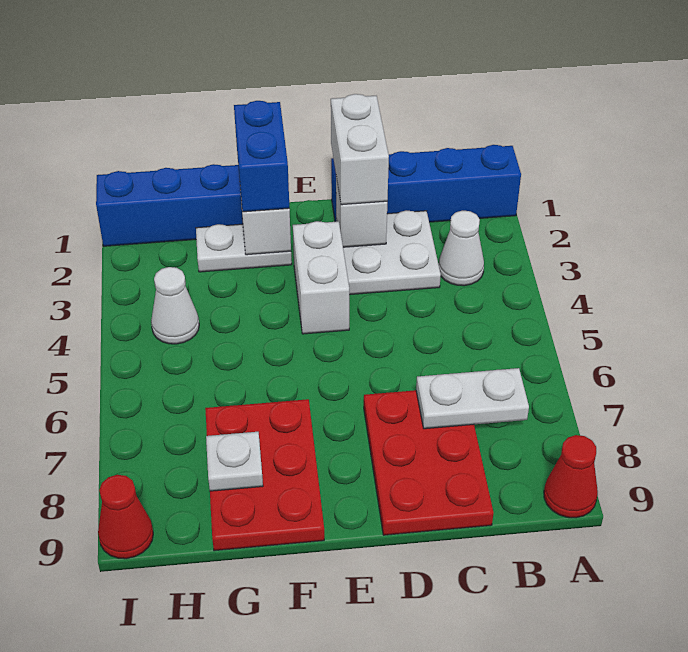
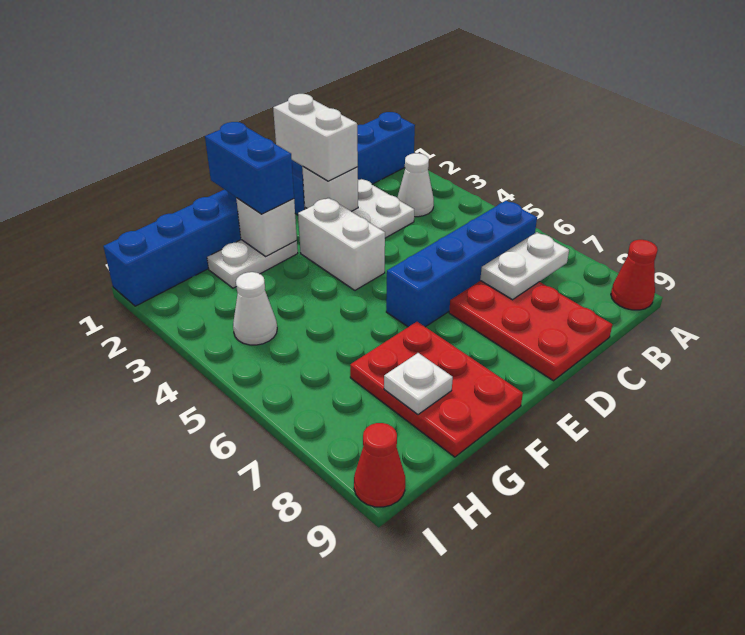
none -> blue brick B6:E6 level 1

